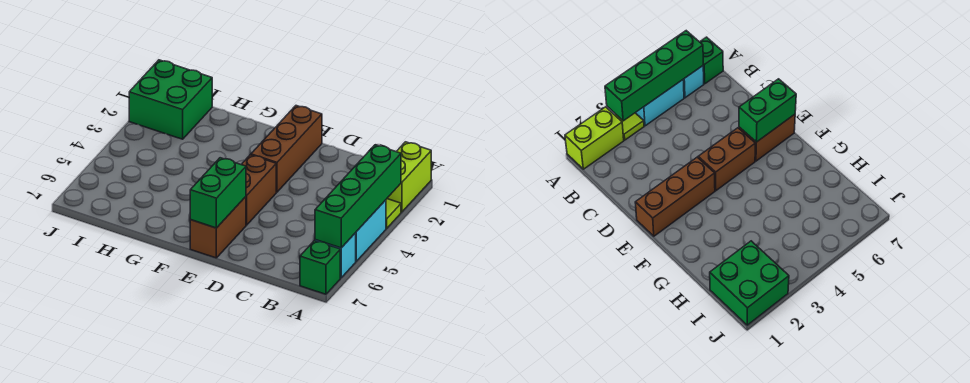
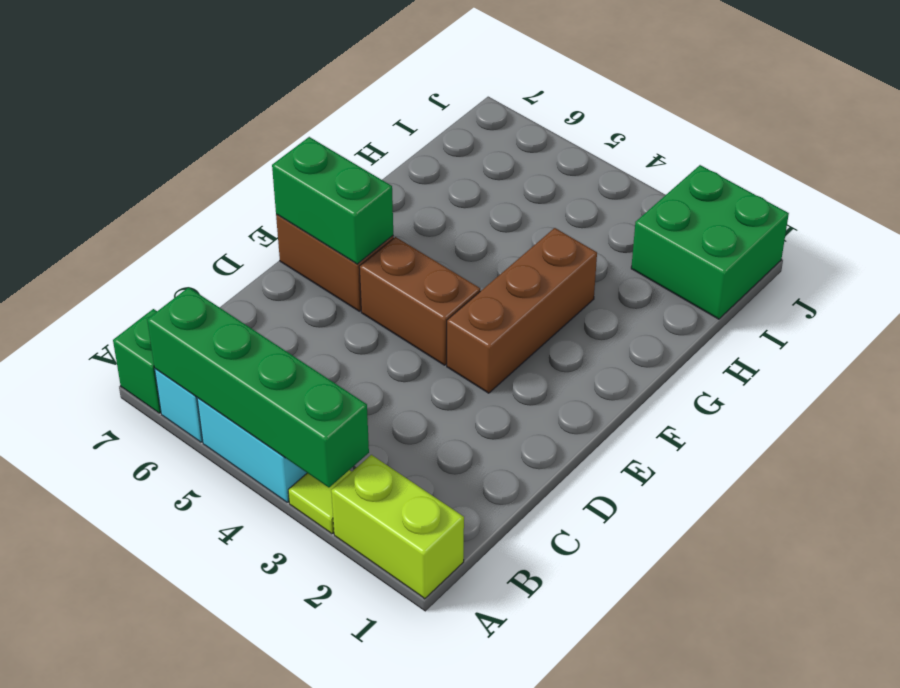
brown brick E1:E3 level 1 -> brown brick E3:G3 level 1

